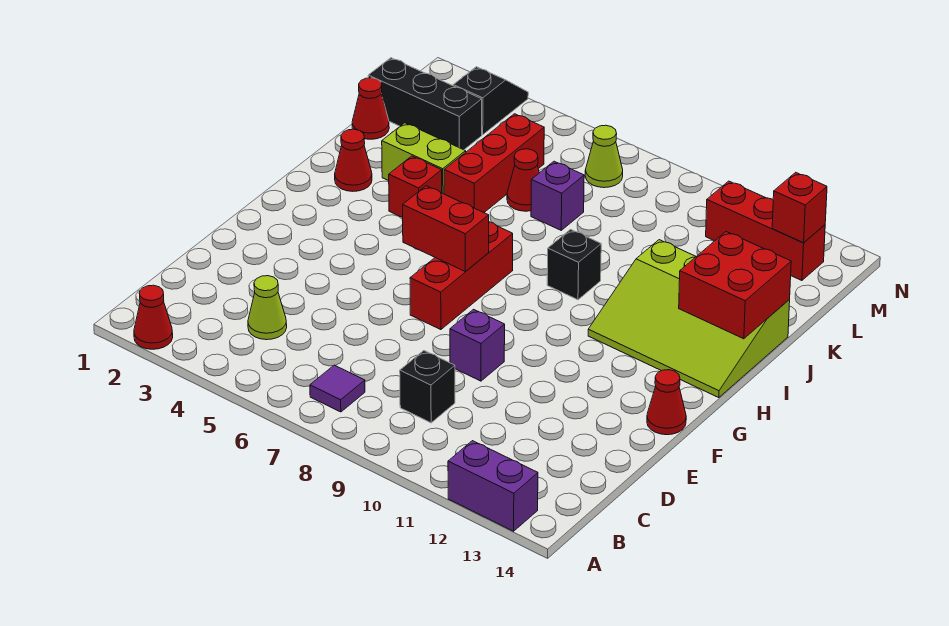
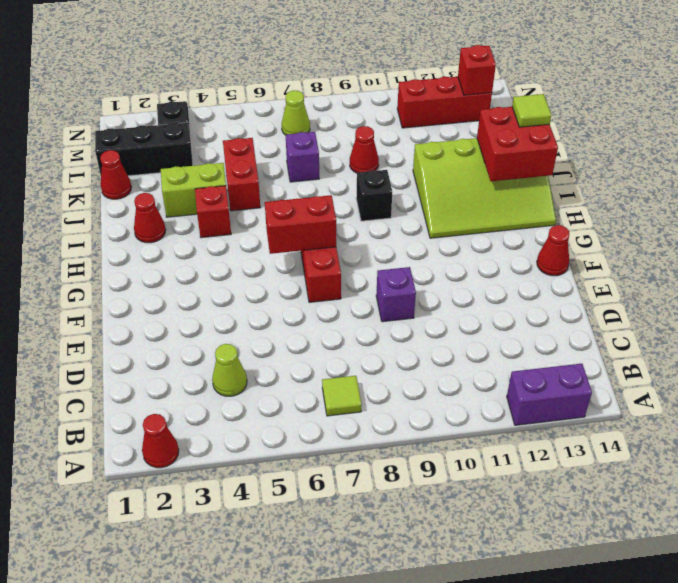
purple tile B7 level 1 -> lime tile B7 level 1
black brick C9 level 1 -> none
red brick J5:L5 level 1 -> red brick J5:K5 level 1
none -> lime tile J14 level 3
red cone K6 level 1 -> red cone K9 level 1

